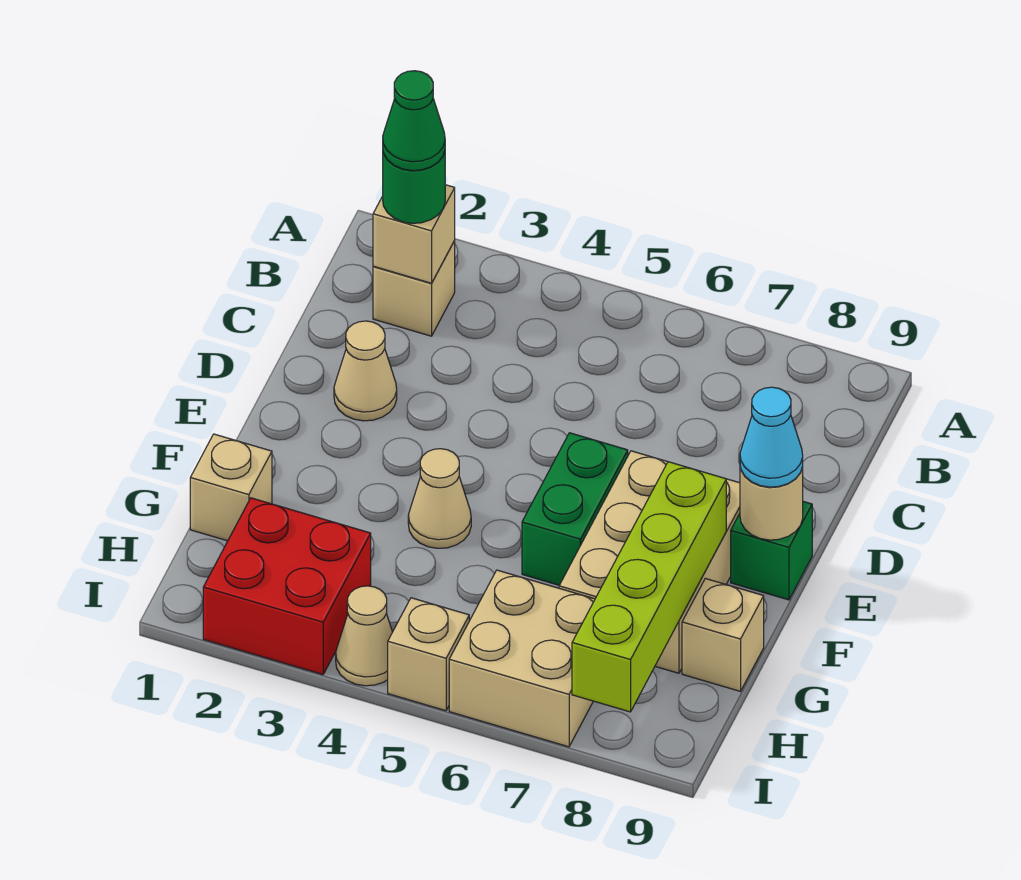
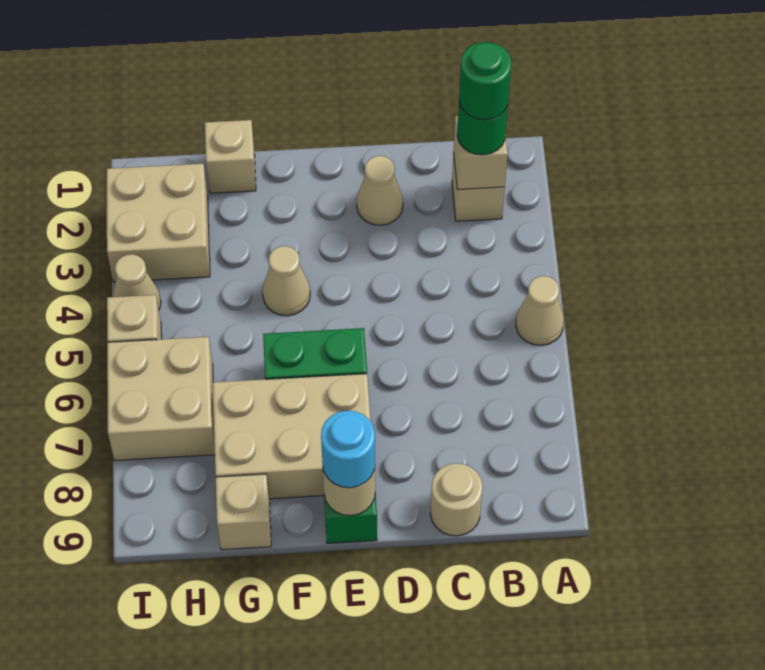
none -> tan cone A5 level 1
green cone B2 level 4 -> green round brick B2 level 4
none -> tan round brick C9 level 1
cyan cone E9 level 3 -> cyan round brick E9 level 3
lime brick F8:I8 level 2 -> none
red brick H2:I3 level 1 -> tan brick H2:I3 level 1

